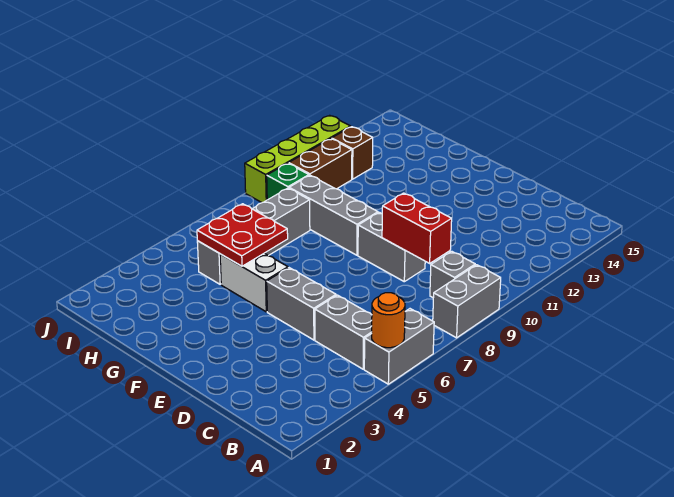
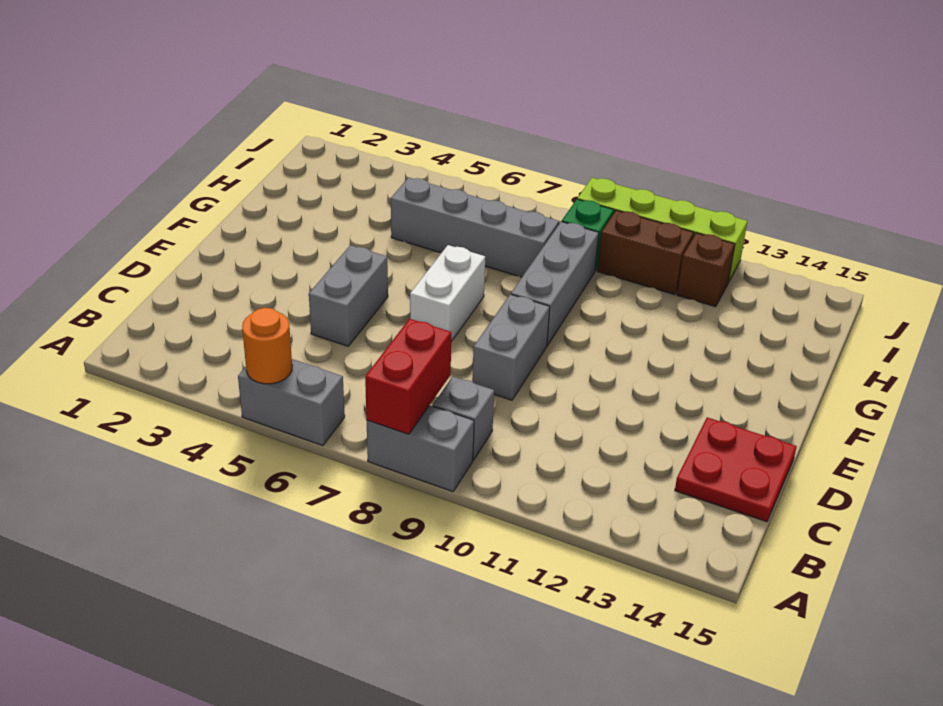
grey brick B5:C5 level 1 -> none
red brick C9:D9 level 2 -> red brick A8:B8 level 2
white brick F5:G5 level 1 -> white brick E7:F7 level 1
red plate G5:H6 level 2 -> red plate C14:D15 level 1

